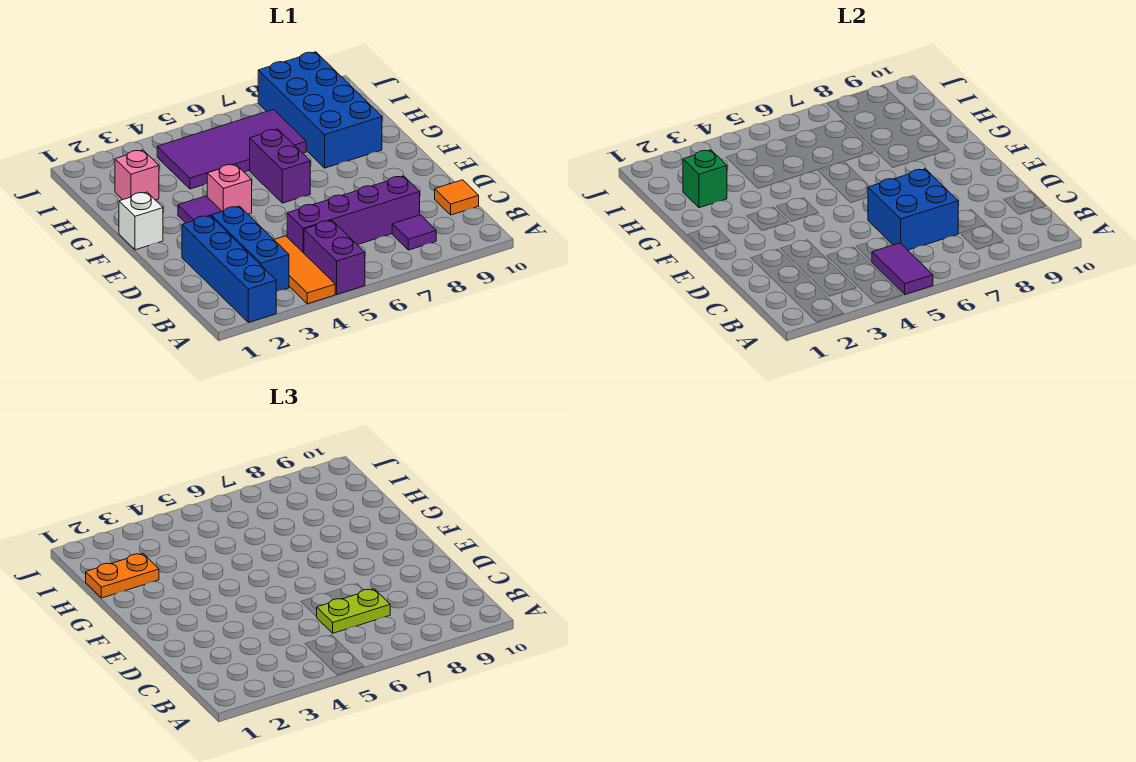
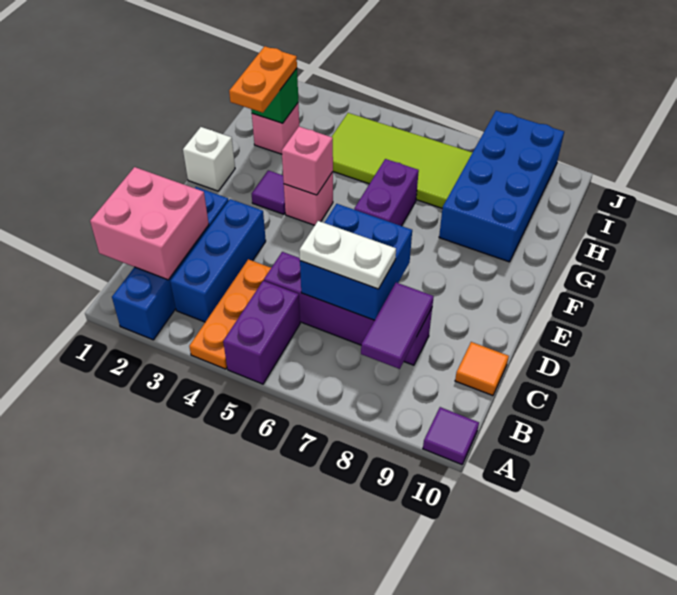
orange tile A4:C4 level 1 -> orange plate A4:C4 level 1
purple tile A5:B5 level 2 -> purple tile B8:C8 level 2
none -> pink brick B1:C2 level 2
purple tile B8 level 1 -> purple tile A10 level 1
lime plate C6:C7 level 3 -> white plate C6:C7 level 3
none -> pink brick F4 level 2
orange plate H1:H2 level 3 -> orange plate G2:H2 level 3
purple tile H4:I7 level 1 -> lime tile H4:I7 level 1

